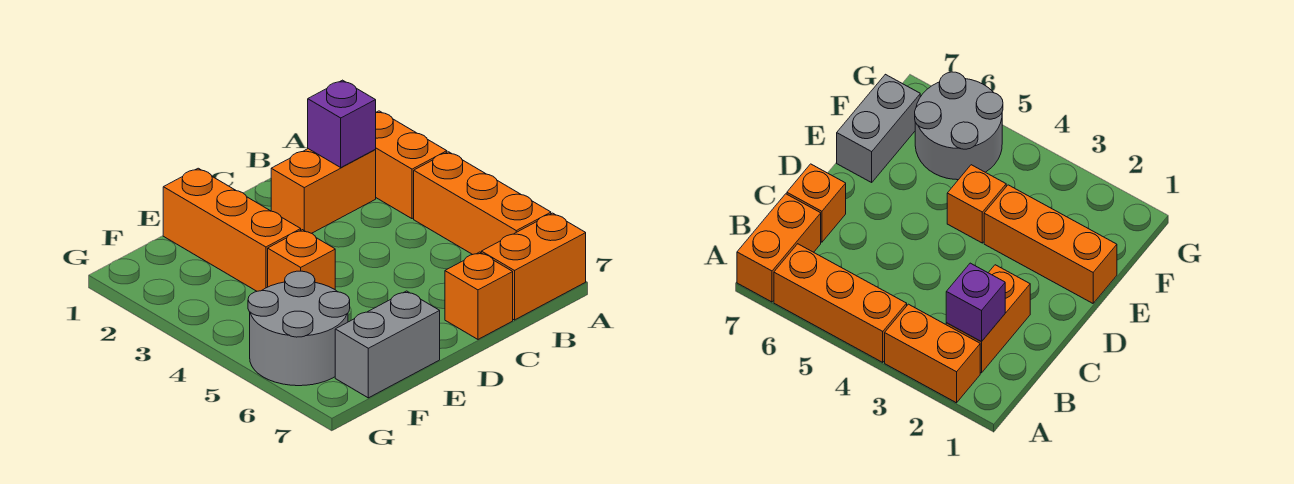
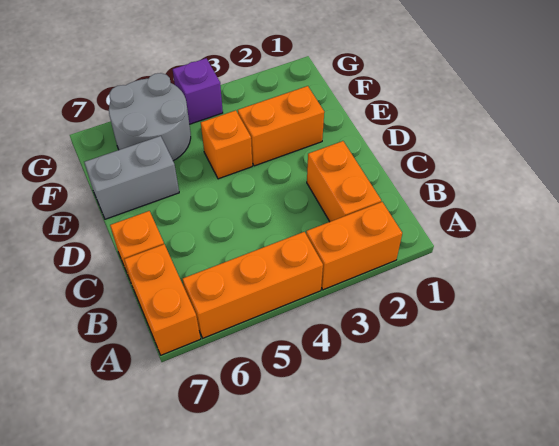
purple brick B2 level 2 -> purple brick G4 level 1
orange brick E1:E3 level 1 -> orange brick E2:E3 level 1
grey brick E7:F7 level 1 -> grey brick E6:E7 level 1

